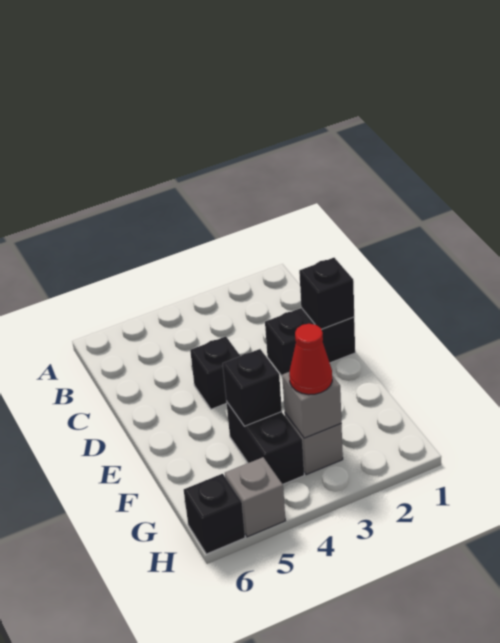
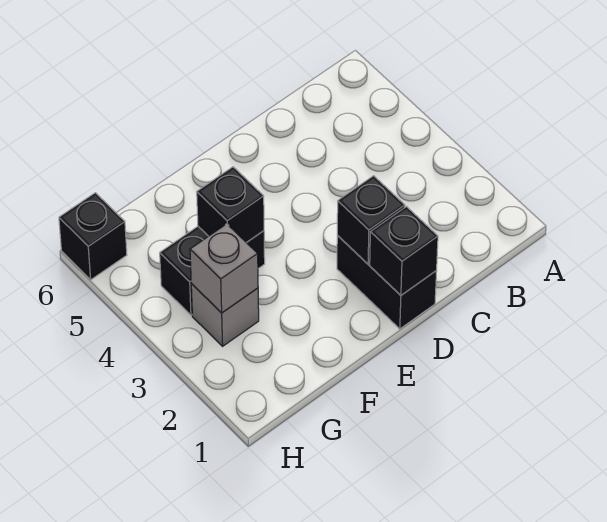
black brick D4 level 1 -> black brick D2 level 2
red cone G3 level 3 -> none
grey brick H5 level 1 -> none

